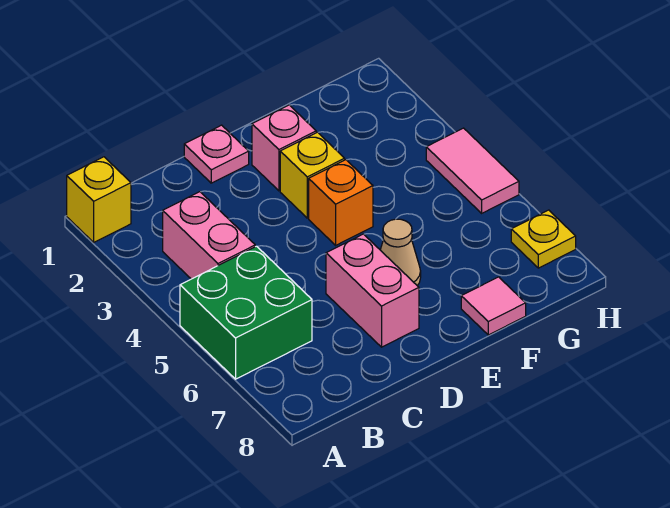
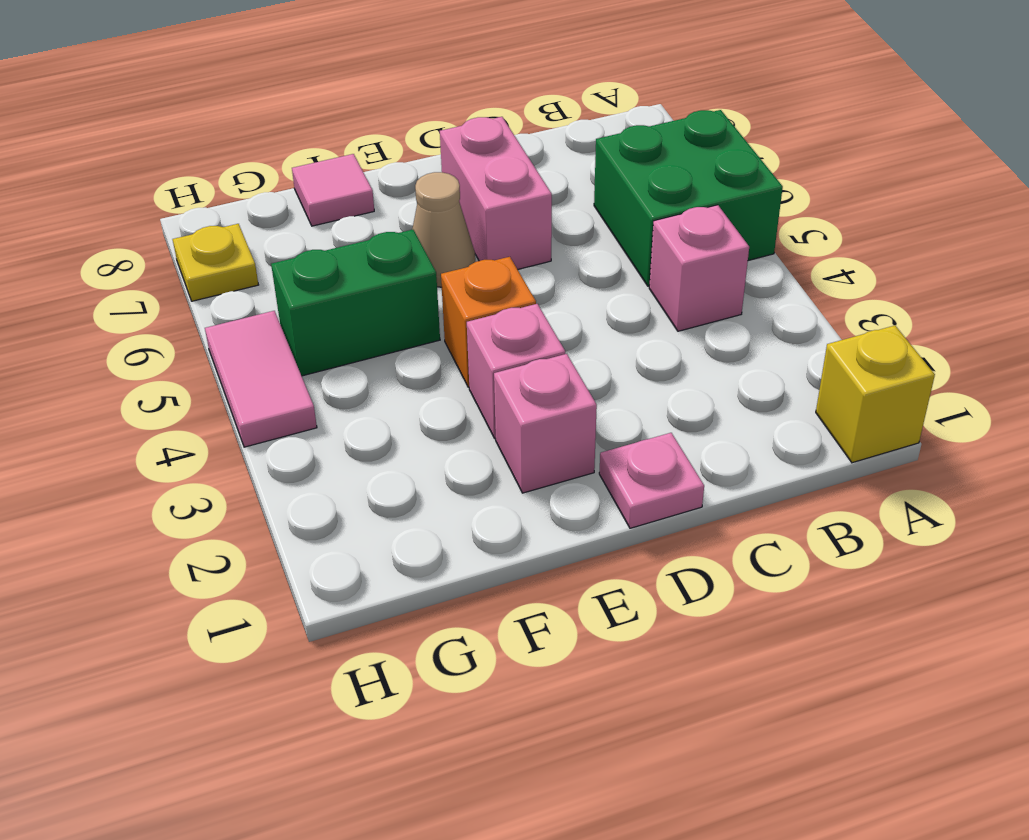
pink brick B3:B4 level 1 -> pink brick B4 level 1
yellow brick E3 level 1 -> pink brick E3 level 1
none -> green brick F5:G5 level 1

